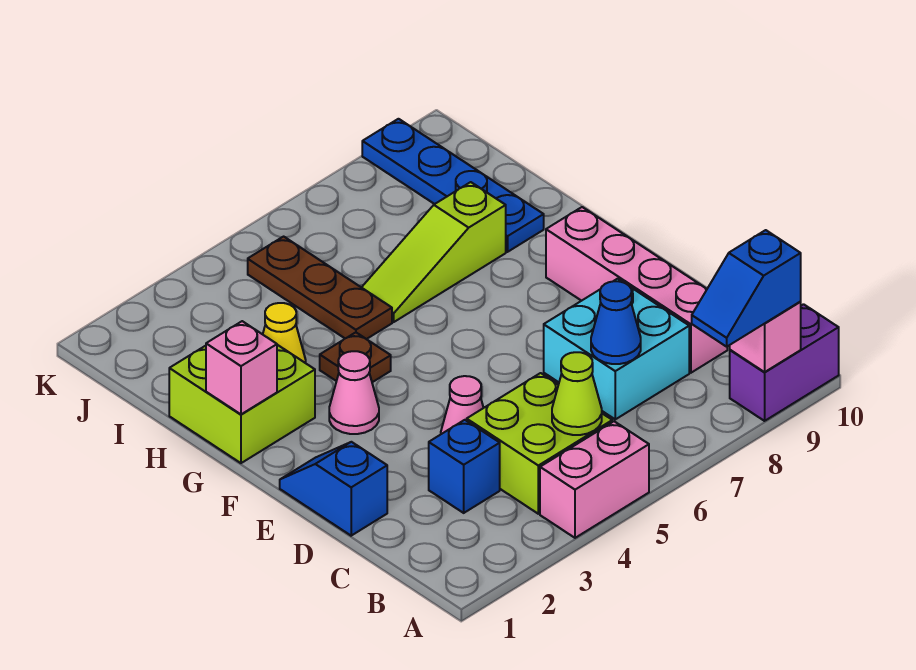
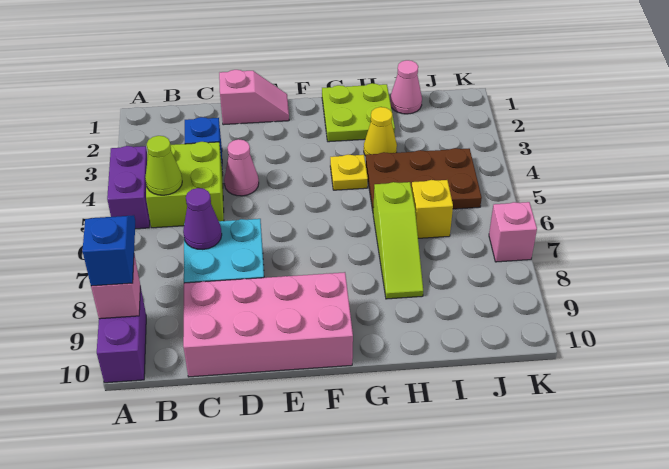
pink brick A4:A5 level 1 -> purple brick A4:A5 level 1
blue cone C7 level 2 -> purple cone C7 level 2
pink brick C9:F9 level 1 -> pink brick C9:F10 level 1
blue slope D1:E1 level 1 top D -> pink slope D1:E1 level 1 top D
pink cone F3 level 1 -> pink cone I1 level 1
lime brick G1:H2 level 1 -> lime plate G1:H2 level 1
pink brick G1 level 2 -> pink brick K7 level 1
brown plate G4 level 1 -> yellow plate G4 level 1
brown plate H5:J5 level 1 -> brown plate H4:J5 level 1
lime slope H6:H8 level 1 top 8 -> lime slope H6:H8 level 1 top 6
blue plate H9:K9 level 1 -> none
none -> yellow brick I6 level 1

